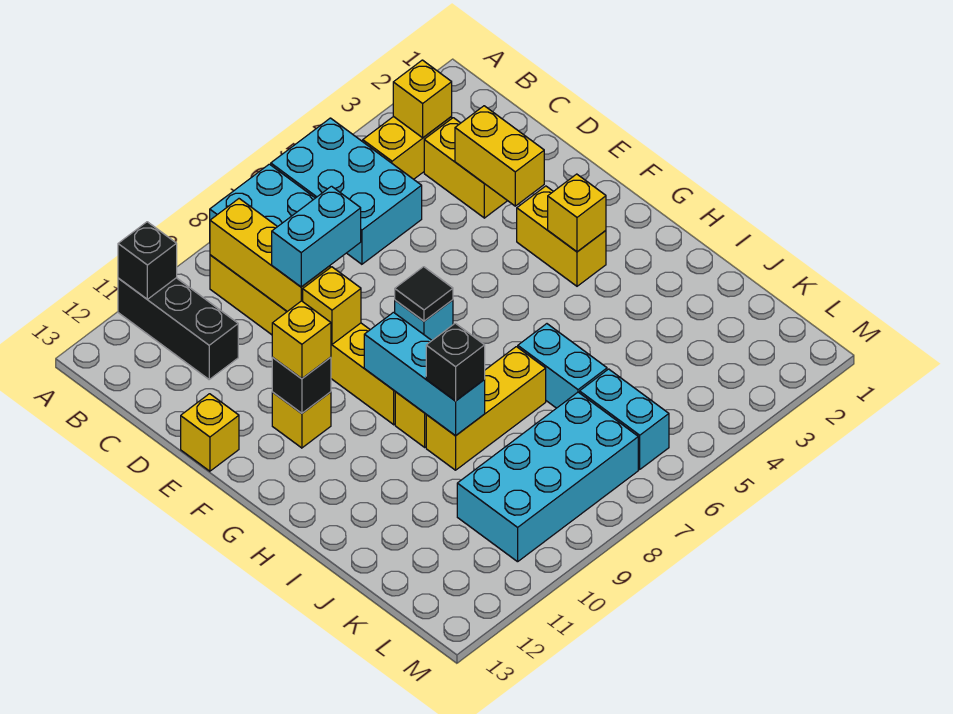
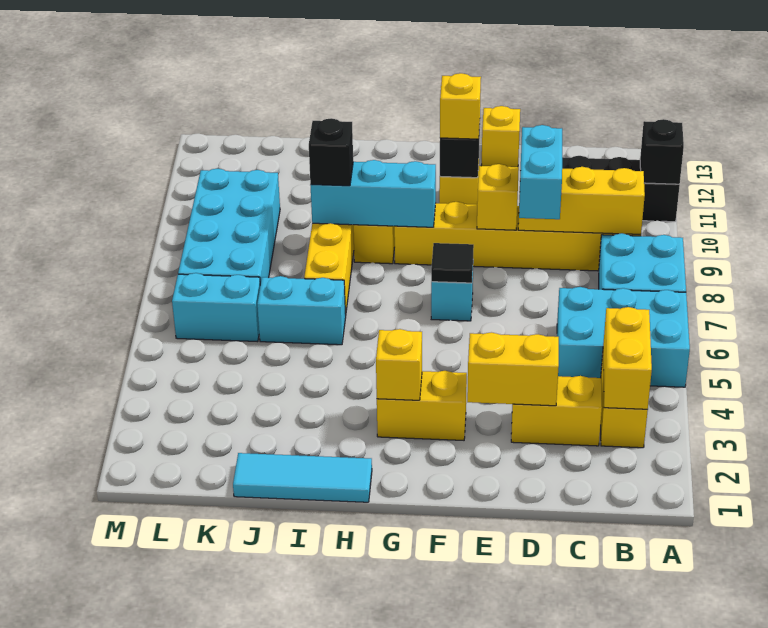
yellow brick B3 level 2 -> yellow brick B3:B4 level 2
none -> cyan tile H1:J1 level 1

